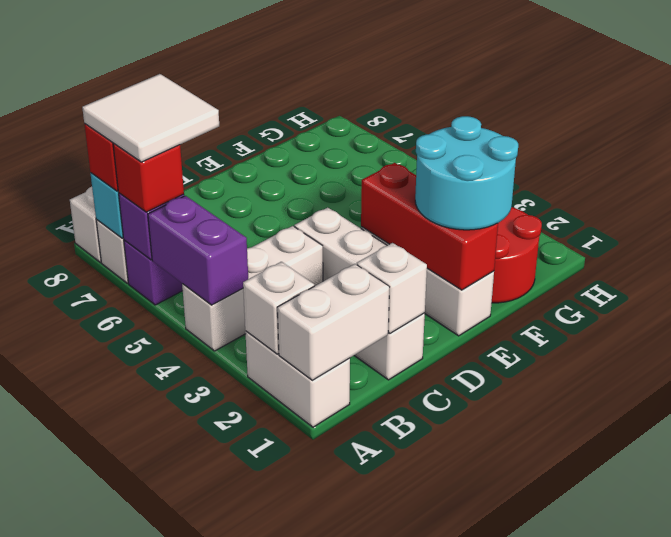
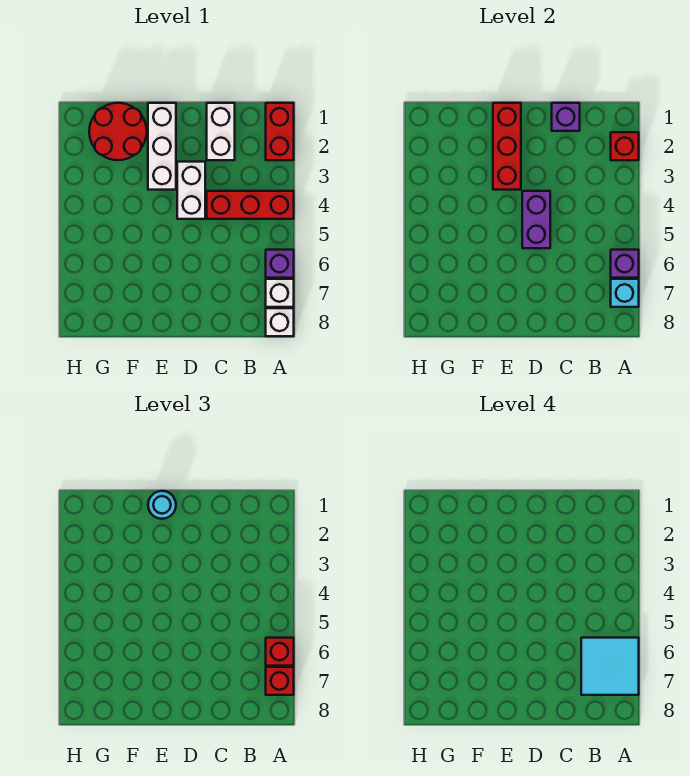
white brick A1:A2 level 1 -> red brick A1:A2 level 1
white brick A1:B1 level 2 -> none
white brick A2 level 2 -> red brick A2 level 2
white brick A4:C4 level 1 -> red brick A4:C4 level 1
purple brick A4:A5 level 2 -> purple brick D4:D5 level 2
white tile A6:B7 level 4 -> cyan tile A6:B7 level 4
white brick C1 level 2 -> purple brick C1 level 2
cyan round brick E1:F2 level 3 -> cyan round brick E1 level 3

